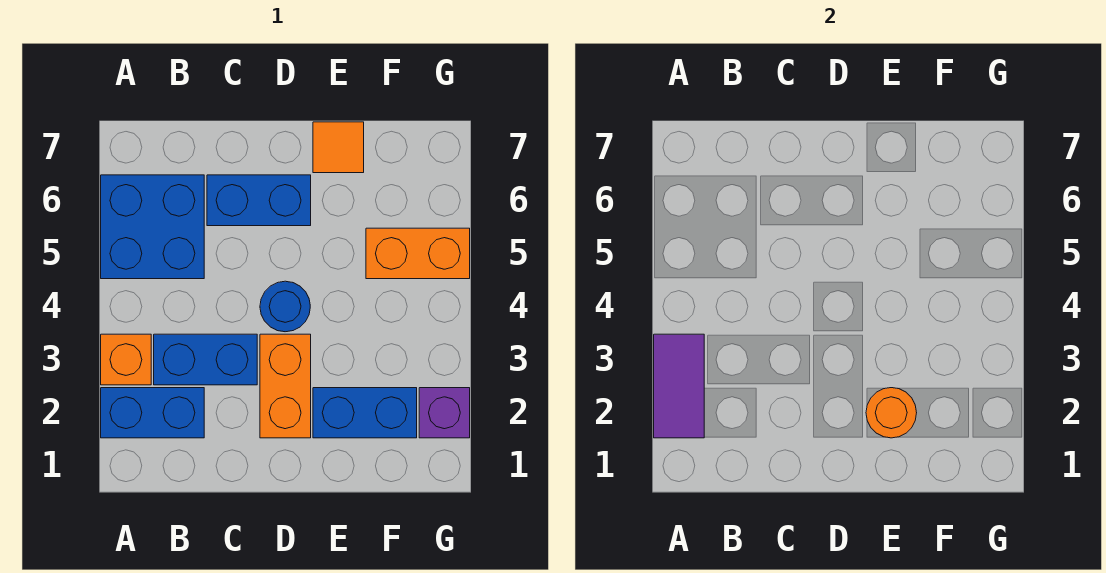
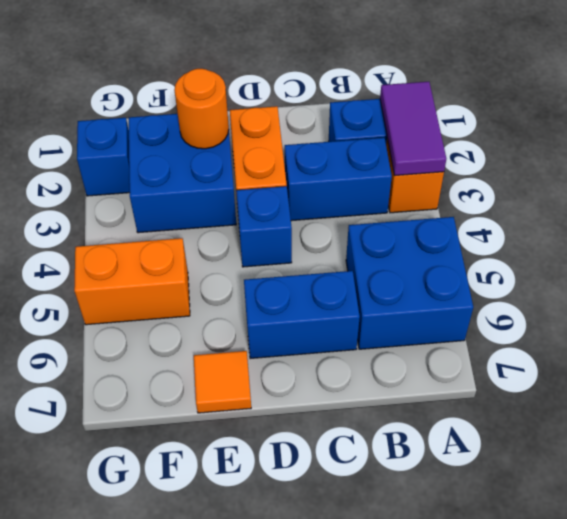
blue round brick D4 level 1 -> blue brick D4 level 1
blue brick E2:F2 level 1 -> blue brick E2:F3 level 1
purple brick G2 level 1 -> blue brick G2 level 1

